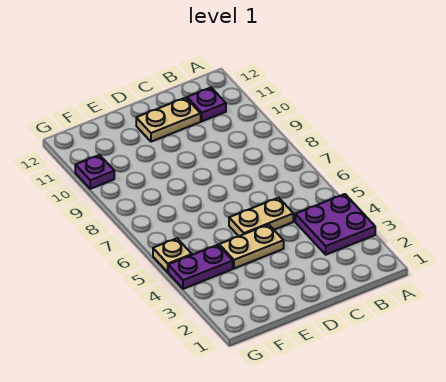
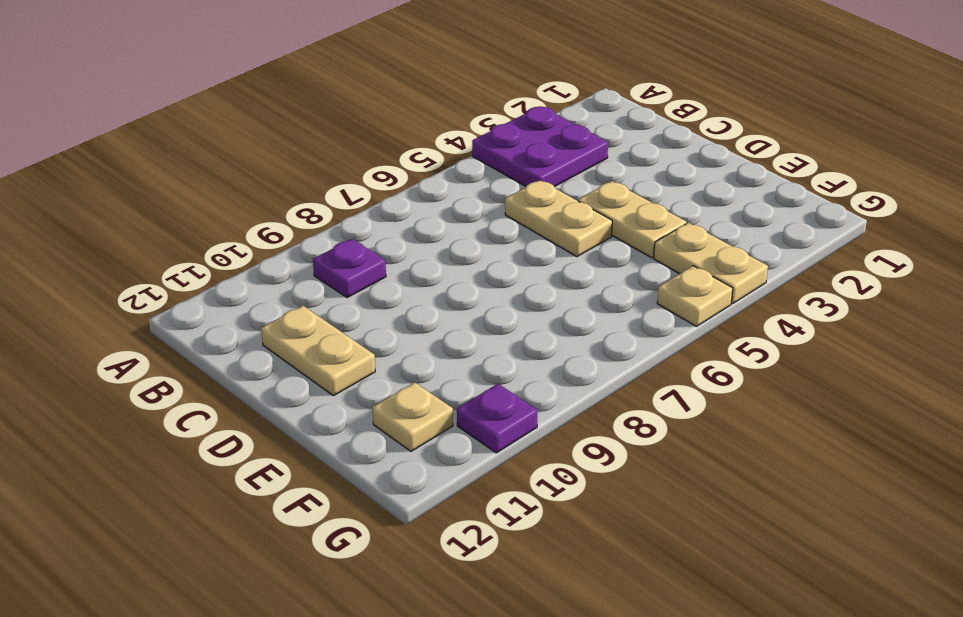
purple plate B11 level 1 -> purple plate B9 level 1
purple plate F4:G4 level 1 -> tan plate F4:G4 level 1
none -> tan plate F11 level 1

